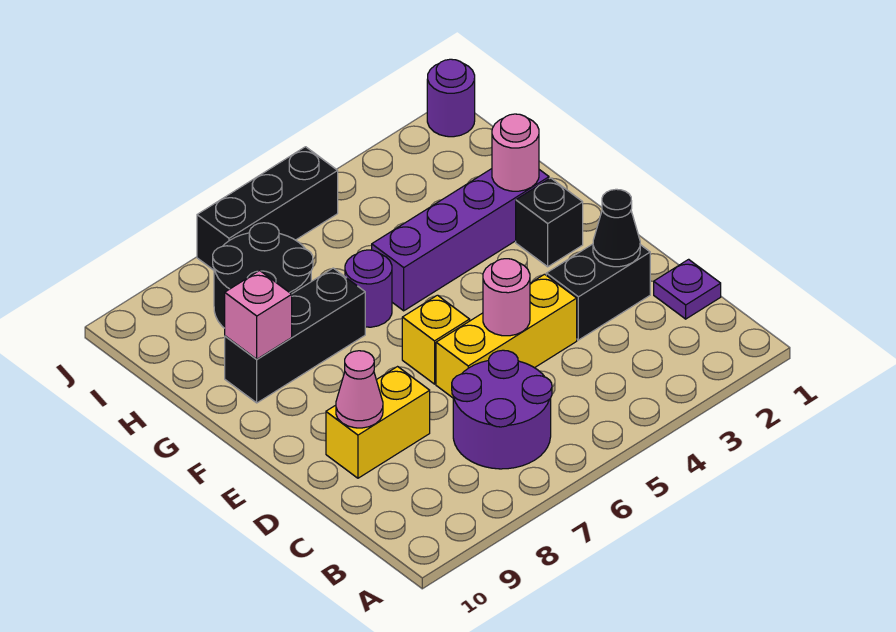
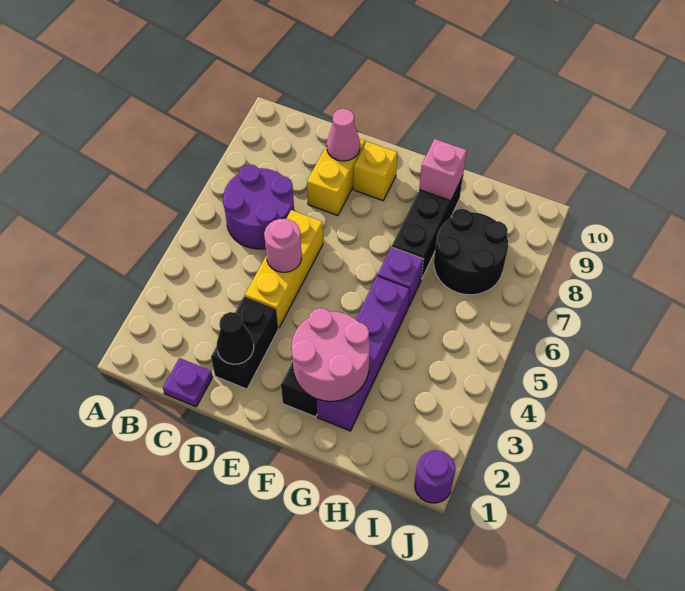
yellow brick E6 level 1 -> yellow brick E9 level 1
pink round brick G2 level 2 -> pink round brick F2:G3 level 2
purple round brick G6 level 1 -> purple brick G6 level 1
black brick J5:J7 level 1 -> none

